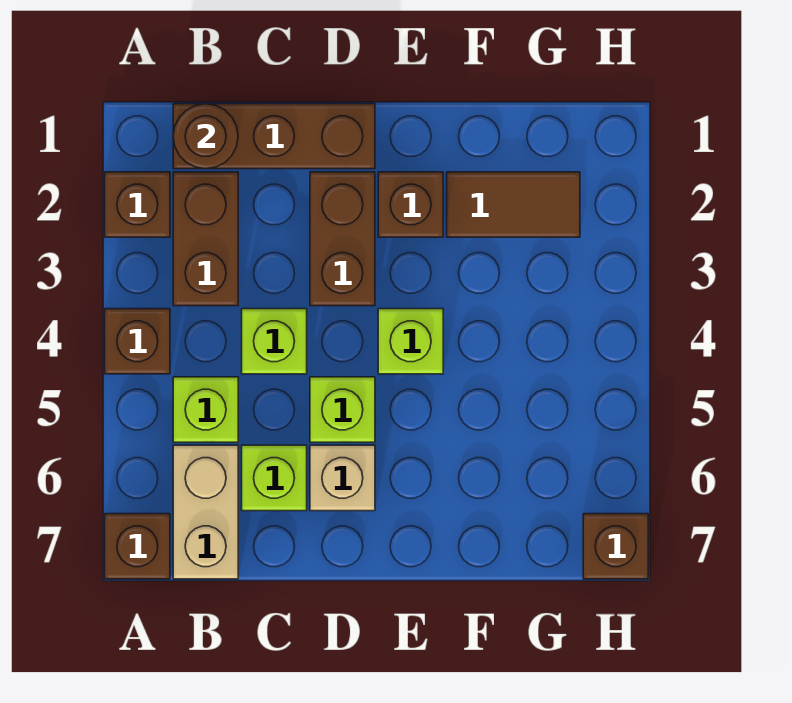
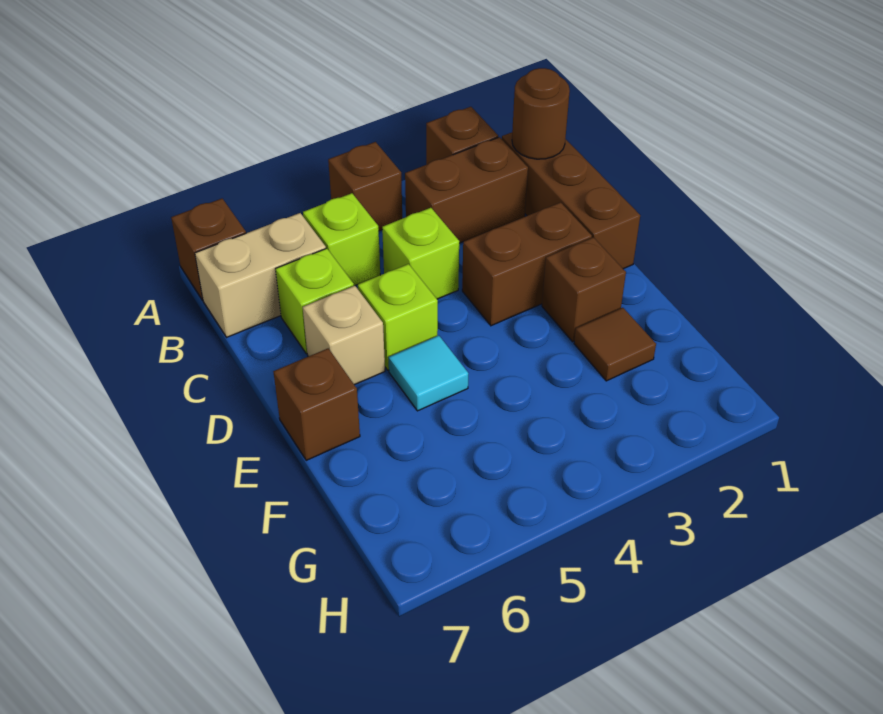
lime brick E4 level 1 -> none
none -> cyan tile E5 level 1
brown tile F2:G2 level 1 -> brown tile F2 level 1
brown brick H7 level 1 -> brown brick E7 level 1

